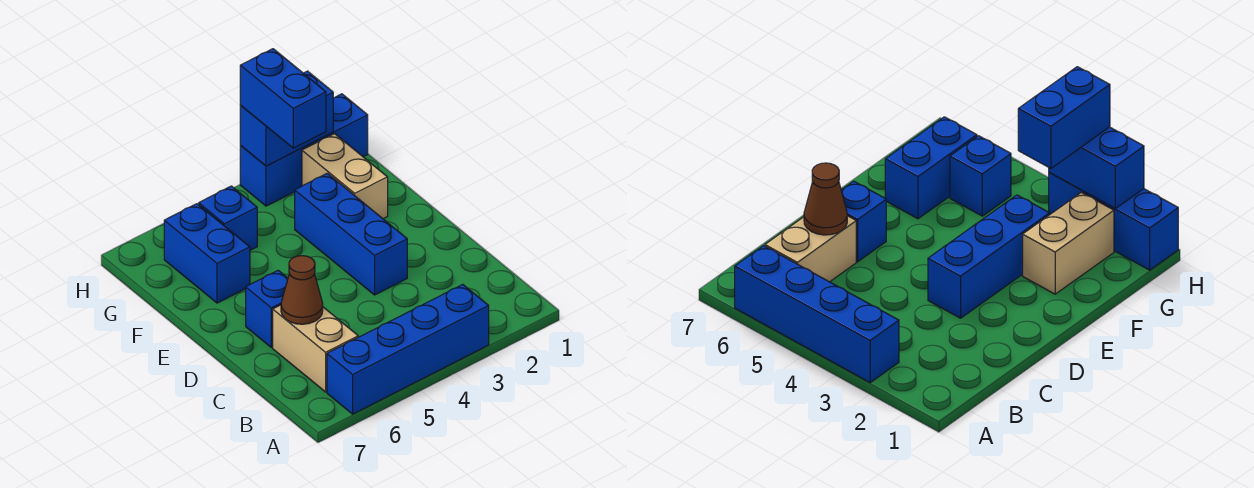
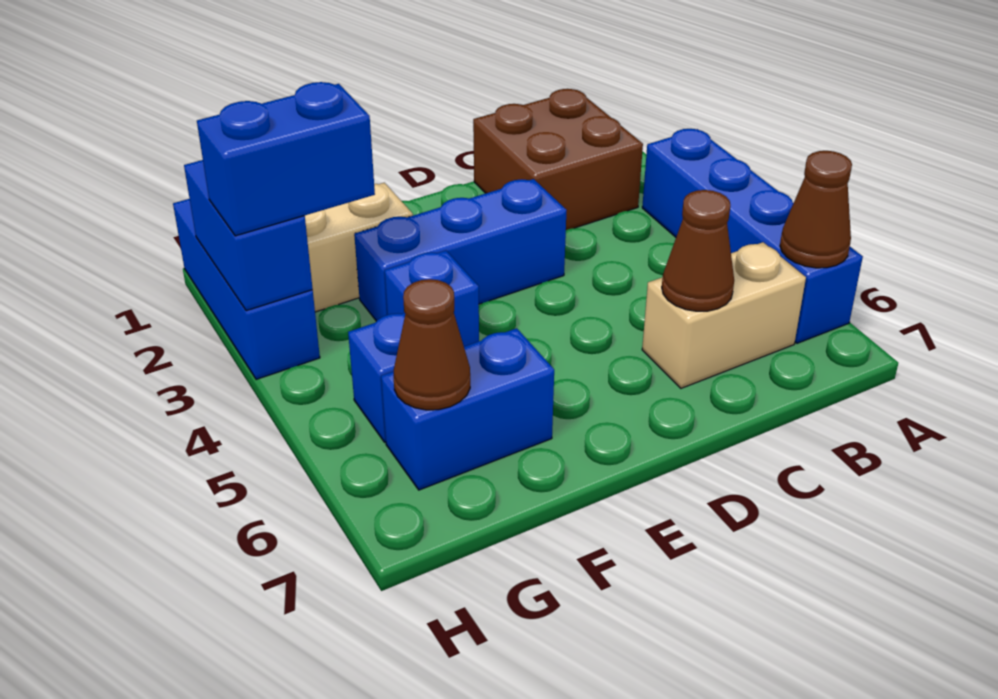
none -> brown cone A6 level 2
none -> brown brick B1:C2 level 1
blue brick D6 level 1 -> blue brick F4 level 1
none -> brown cone G6 level 2

